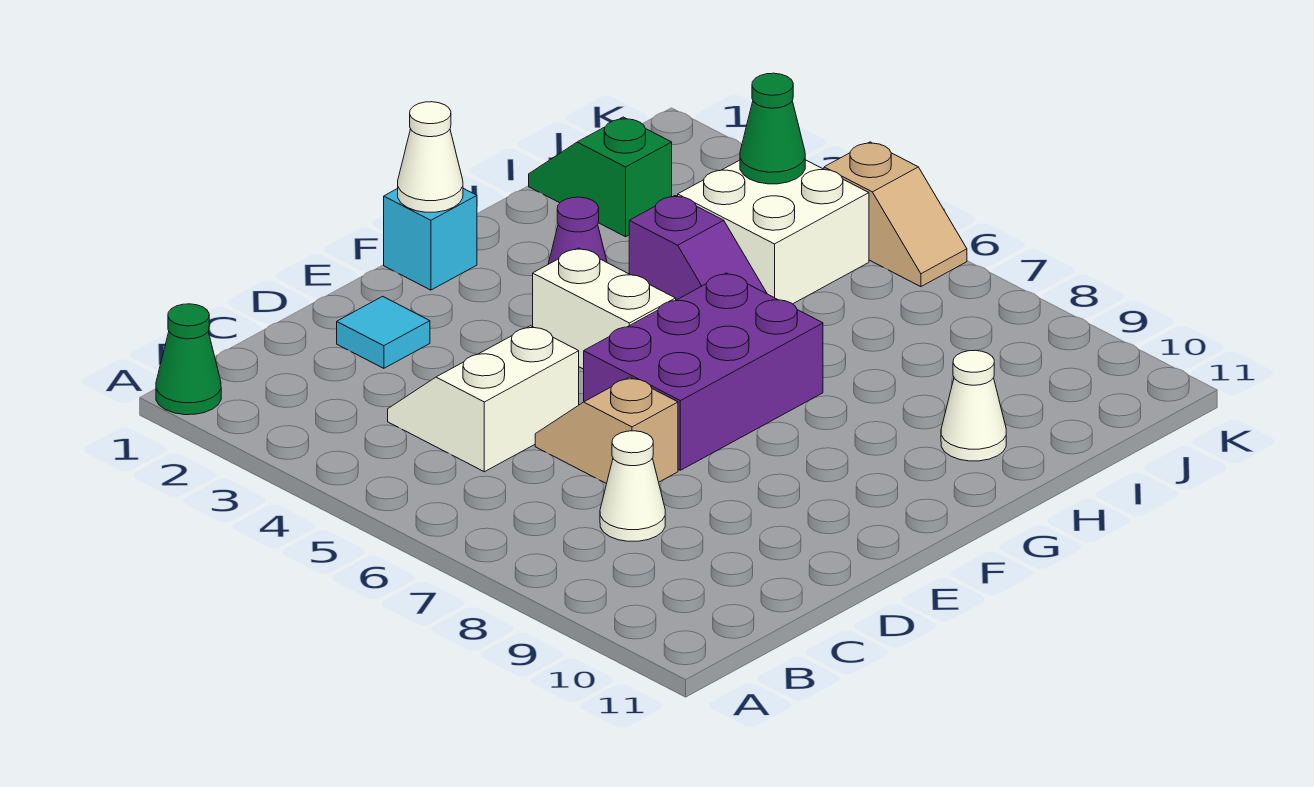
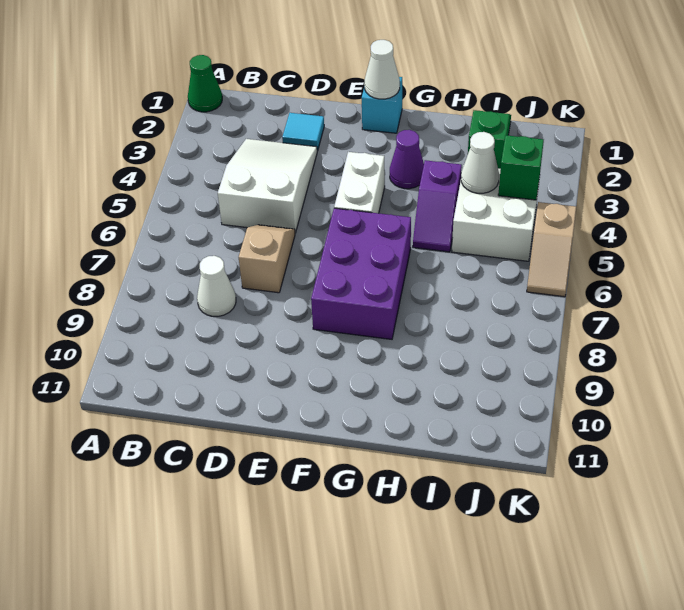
white slope C4:D5 level 1 top 5 -> white slope C3:D5 level 1 top 5
purple brick E6:G7 level 1 -> purple brick F6:G8 level 1
white cone H10 level 1 -> white cone I4 level 2
green cone J4 level 2 -> green brick J4 level 2

